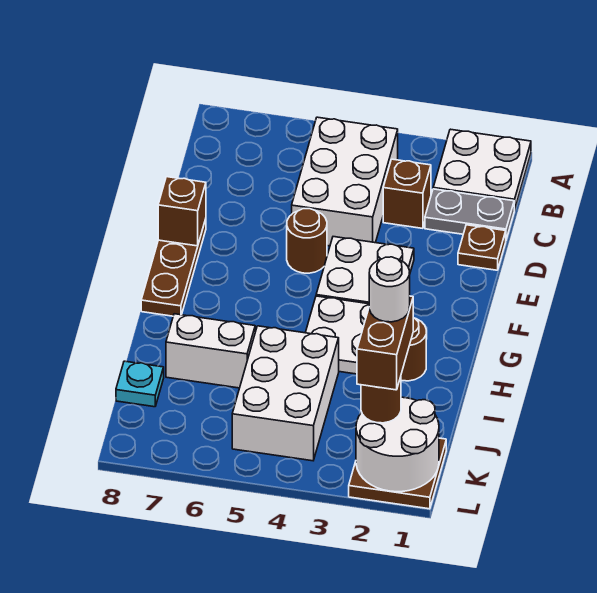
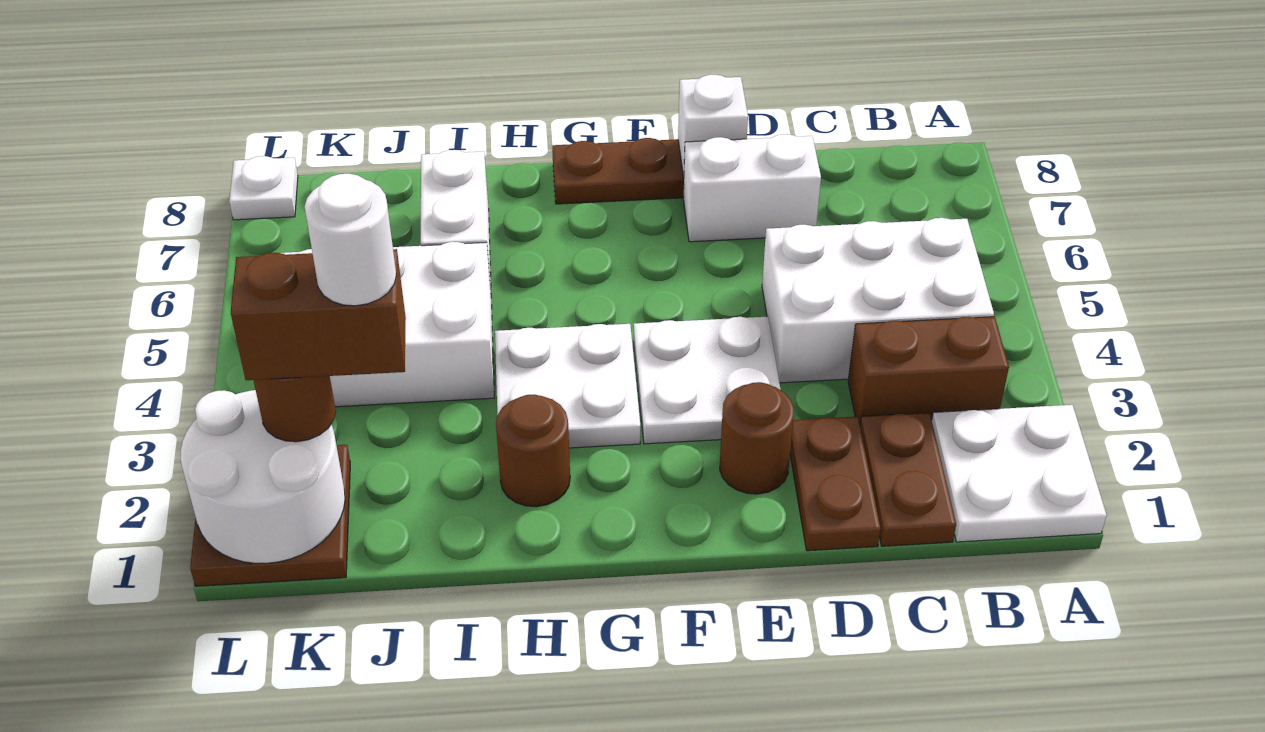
grey plate C1:C2 level 1 -> brown plate C1:C2 level 1
brown brick C3 level 1 -> brown brick B3:C3 level 1
brown plate D1 level 1 -> brown plate D1:D2 level 1
none -> white brick D7:E7 level 1
brown round brick E5 level 1 -> brown round brick E2 level 1
brown brick E8 level 2 -> white brick E8 level 2
cyan plate J8 level 1 -> none
none -> white plate L8 level 1

